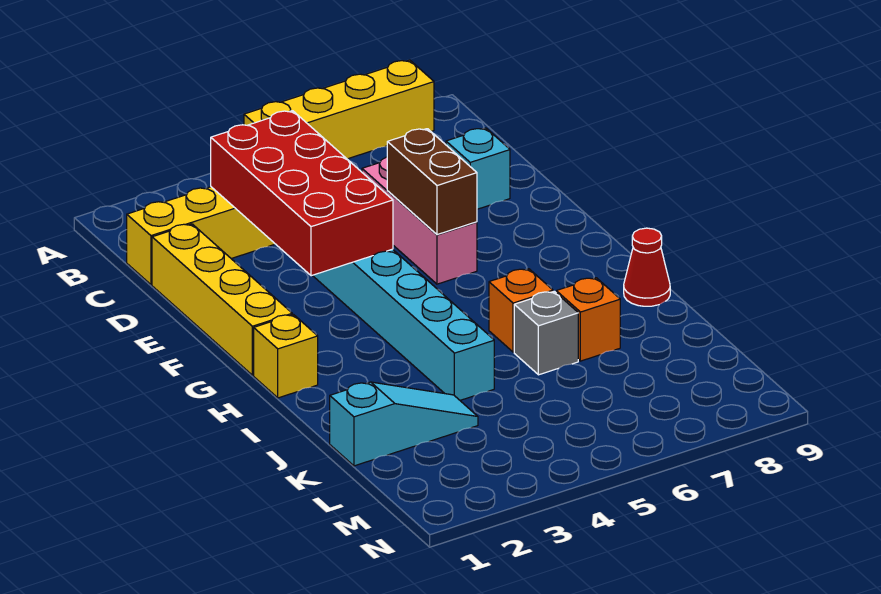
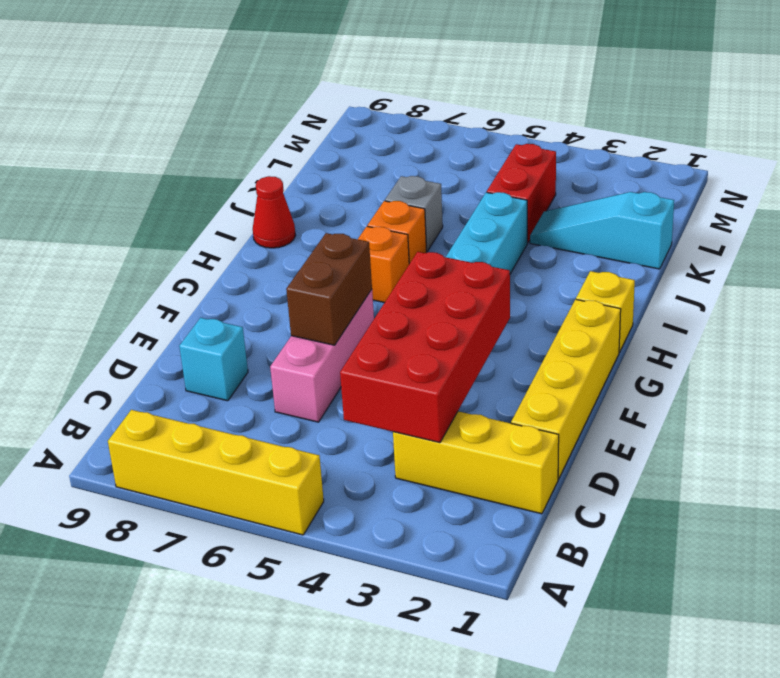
orange brick J7 level 1 -> orange brick H6 level 1
none -> red brick K4:L4 level 1

